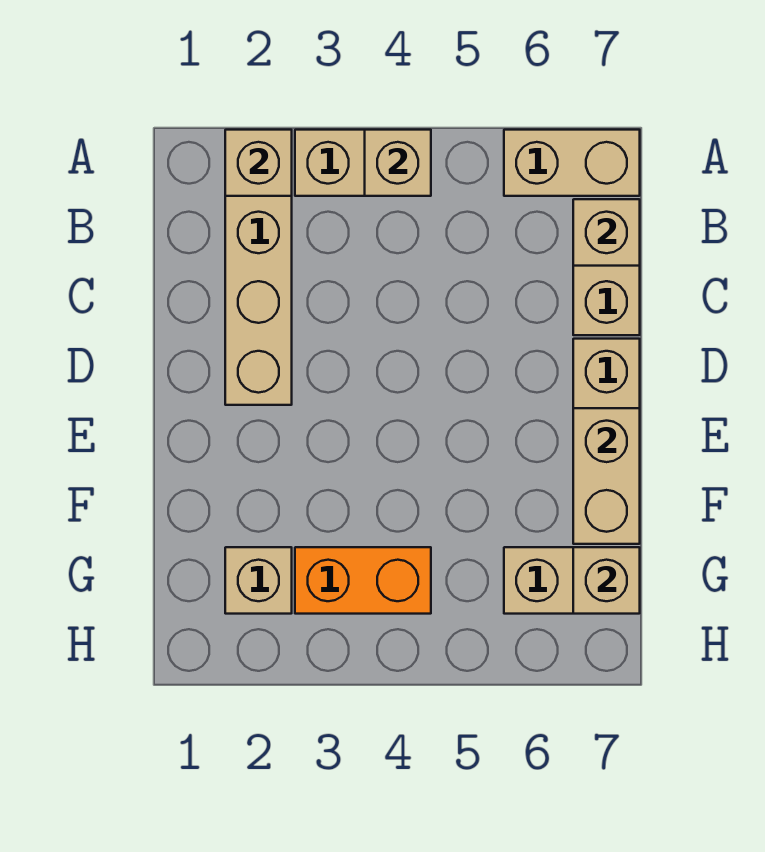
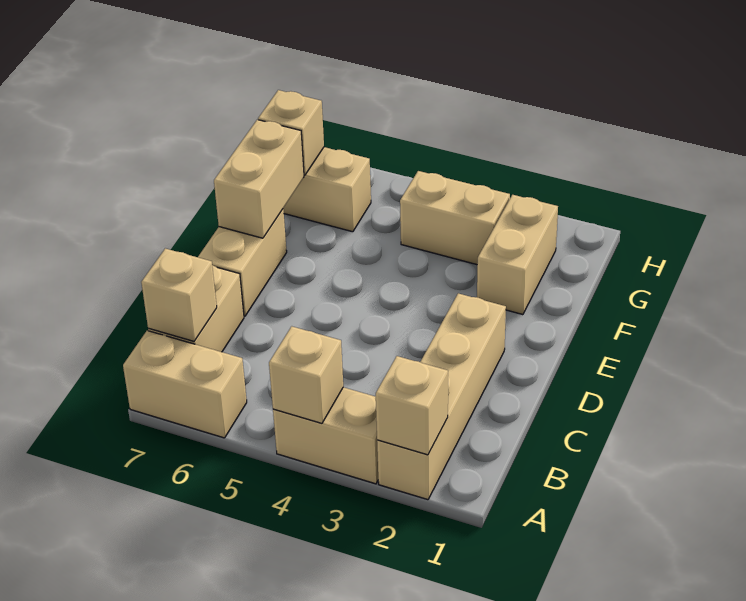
tan brick G2 level 1 -> tan brick F2:G2 level 1
orange brick G3:G4 level 1 -> tan brick G3:G4 level 1

